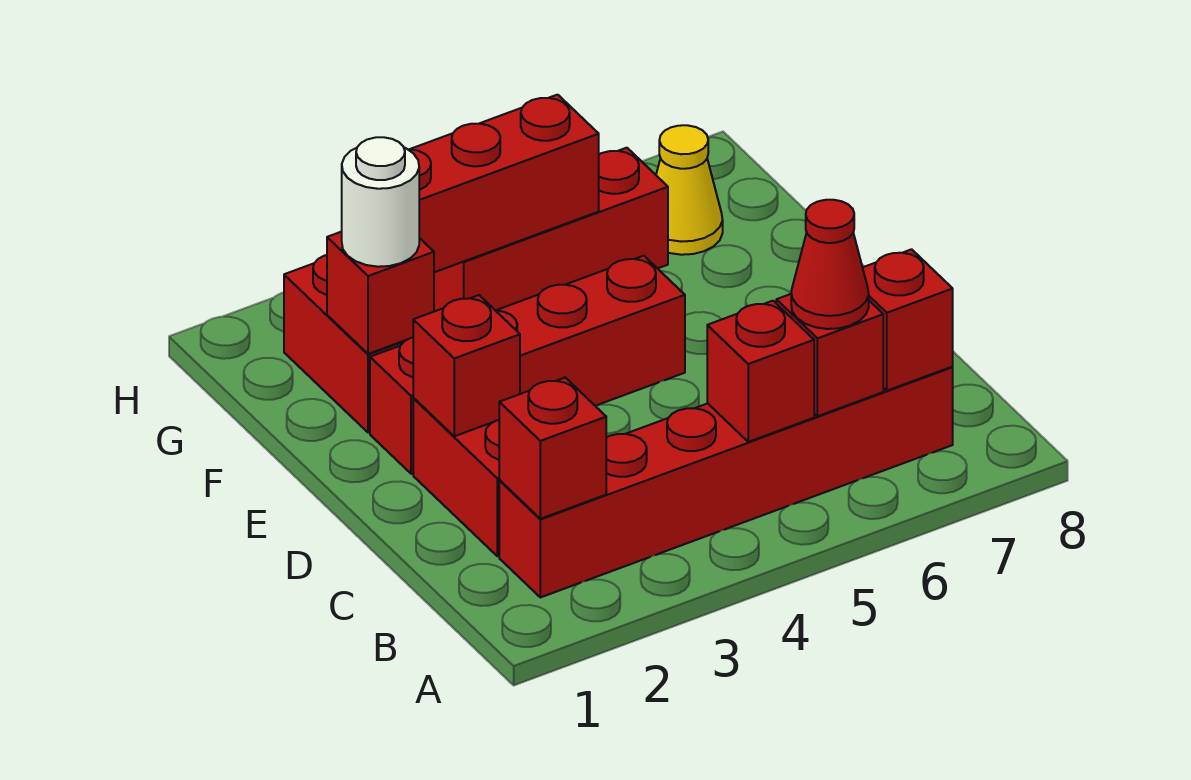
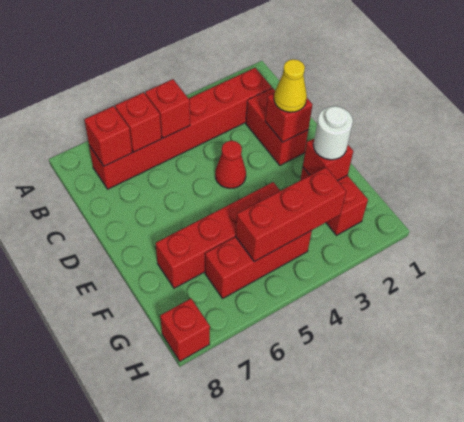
red brick B2 level 2 -> red brick H8 level 1
red cone B6 level 3 -> red cone D4 level 1
red brick E2:E5 level 1 -> red brick F4:F7 level 1
yellow cone G7 level 1 -> yellow cone D2 level 3

